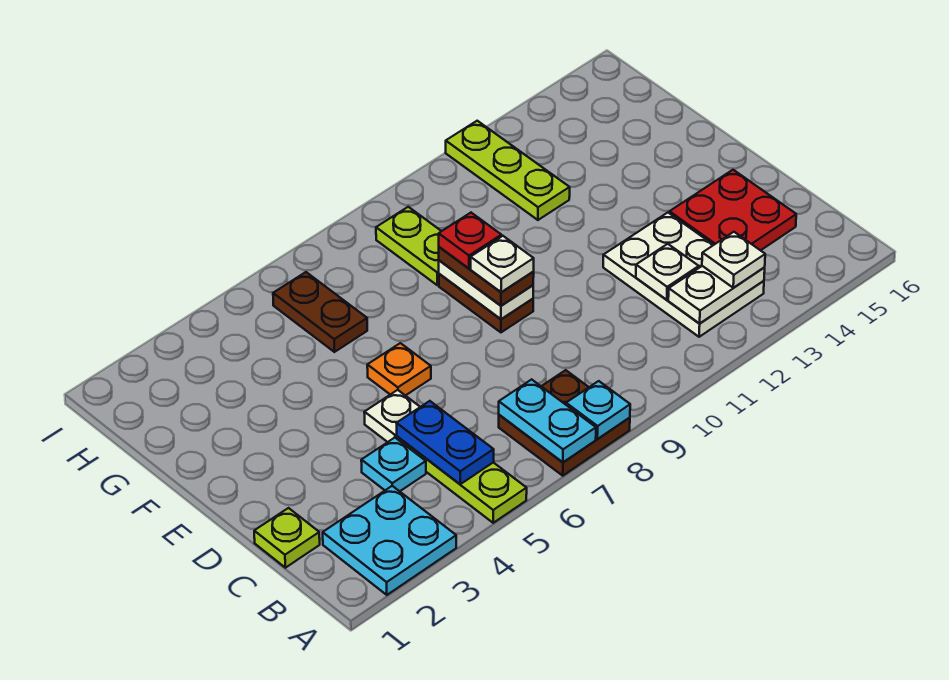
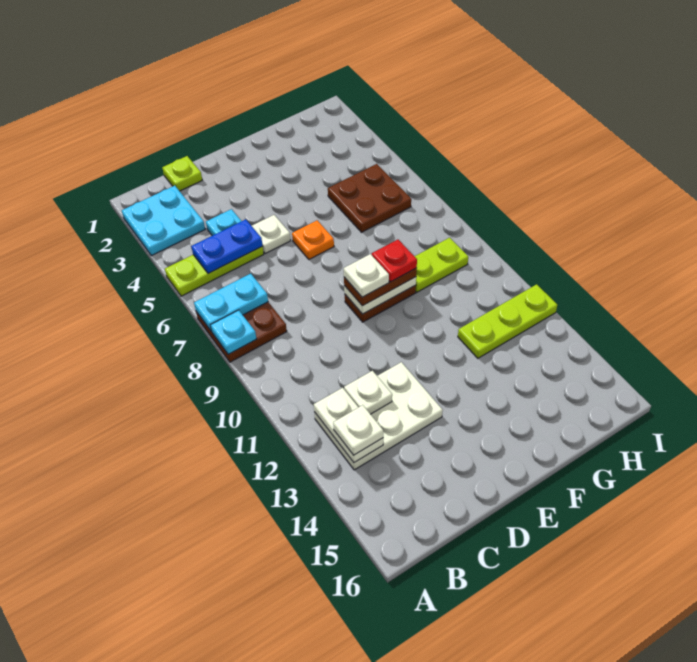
red plate C14:D15 level 1 -> none
brown plate G6:H6 level 1 -> brown plate G5:H6 level 1

